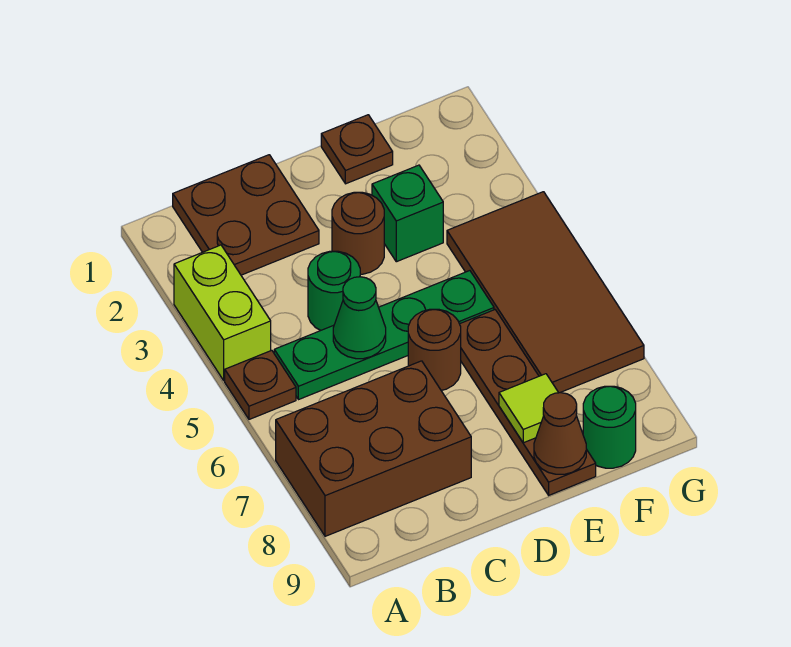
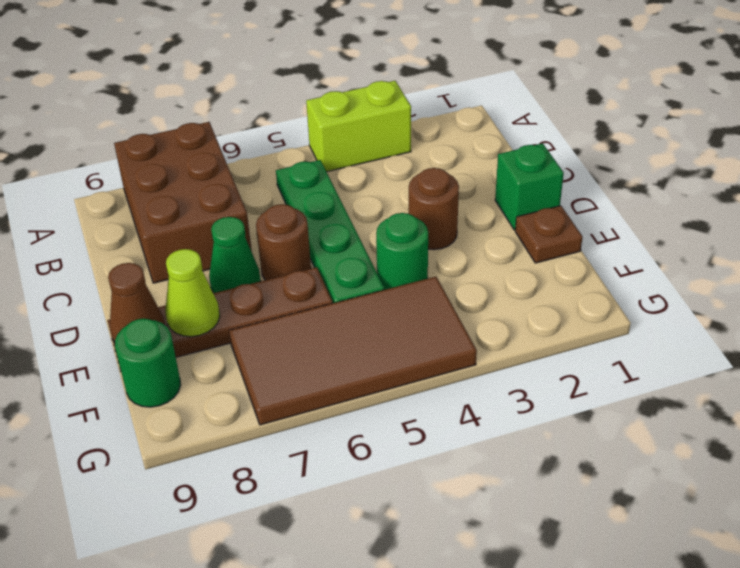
brown plate A5 level 1 -> none
brown plate B1:C2 level 1 -> none
green round brick C4 level 1 -> green round brick E4 level 1
green cone C5 level 2 -> green cone D7 level 1
green brick E3 level 1 -> green brick D1 level 1
lime tile E8 level 2 -> lime cone E8 level 2

